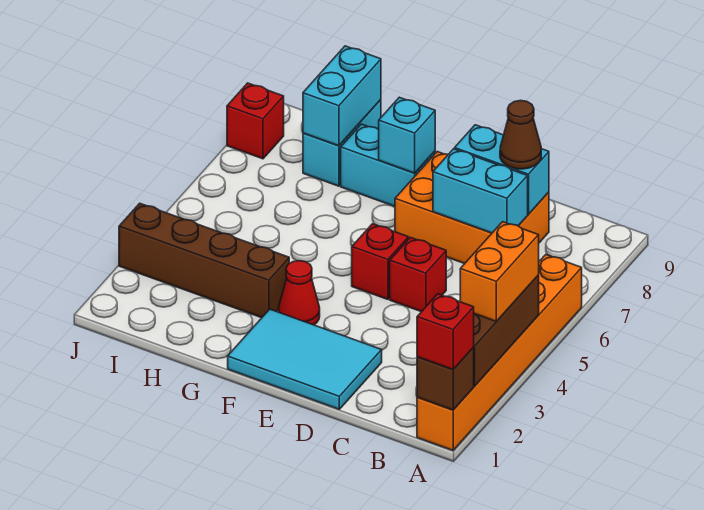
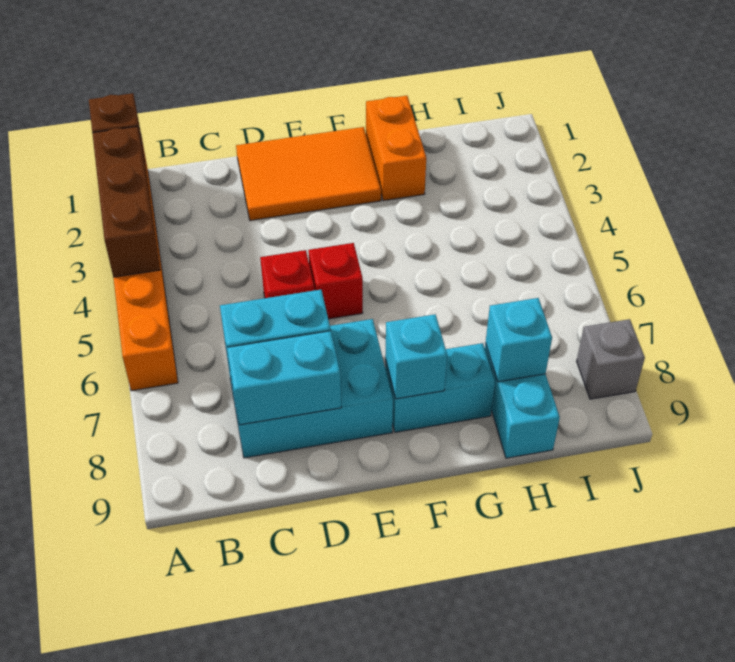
red brick A1 level 3 -> none
orange brick A3:A4 level 3 -> orange brick G1:G2 level 1
orange brick C7:E8 level 1 -> cyan brick C7:E8 level 1
brown cone C8 level 3 -> none
cyan tile D1:F2 level 1 -> orange tile D1:F2 level 1
red cone F3 level 1 -> none
brown brick G3:J3 level 1 -> none
cyan brick H8:H9 level 2 -> cyan brick H8 level 2
red brick J8 level 1 -> grey brick J8 level 1

